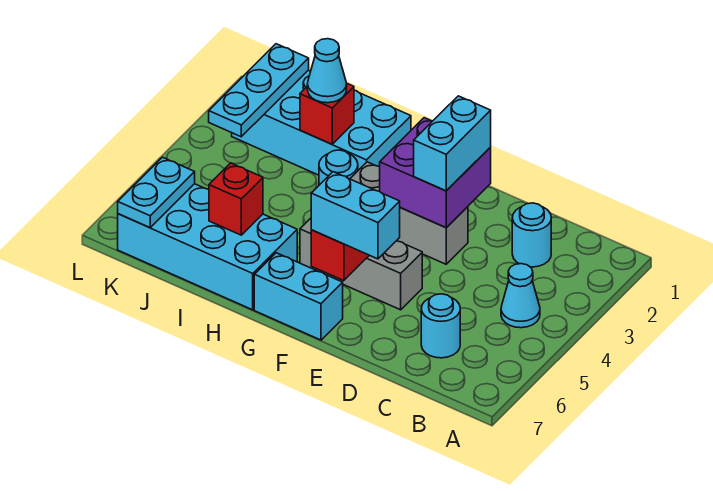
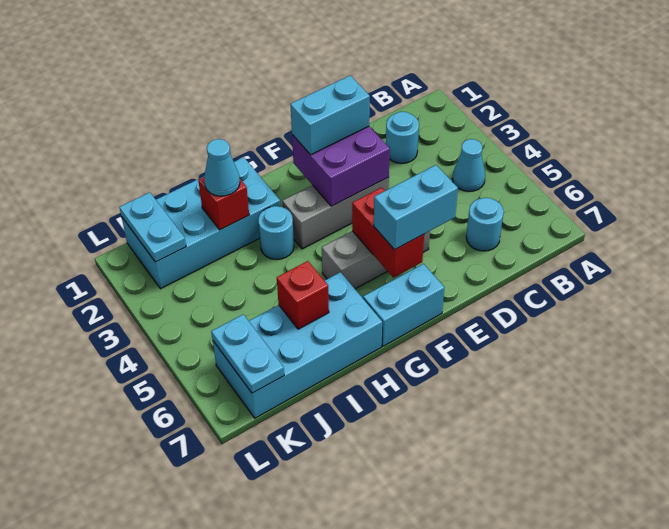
cyan brick E2:E3 level 3 -> cyan brick E2:F2 level 3
cyan plate K1:K3 level 2 -> cyan plate K1:K2 level 2

